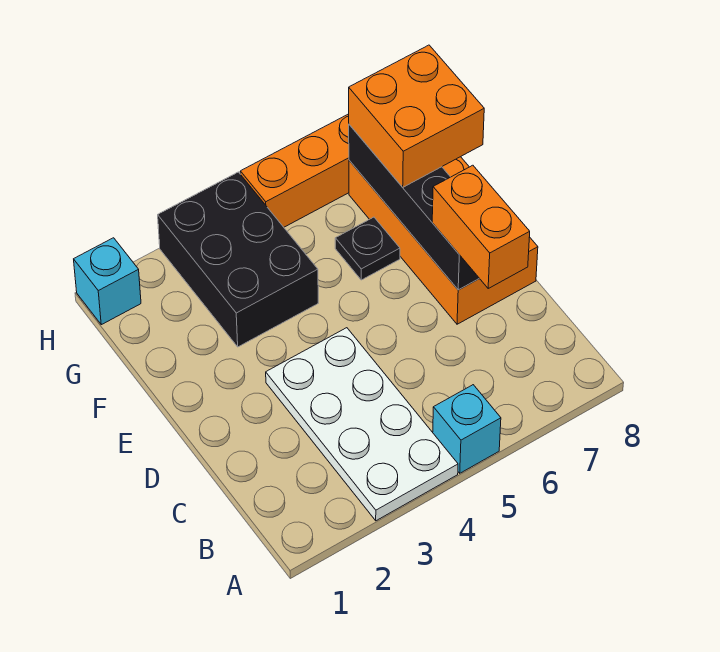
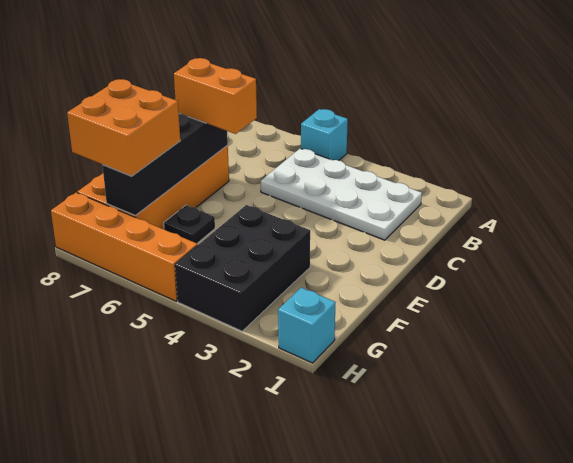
white plate A3:D4 level 1 -> white plate B2:C5 level 1
orange brick C7:D7 level 3 -> orange brick D6:D7 level 3

